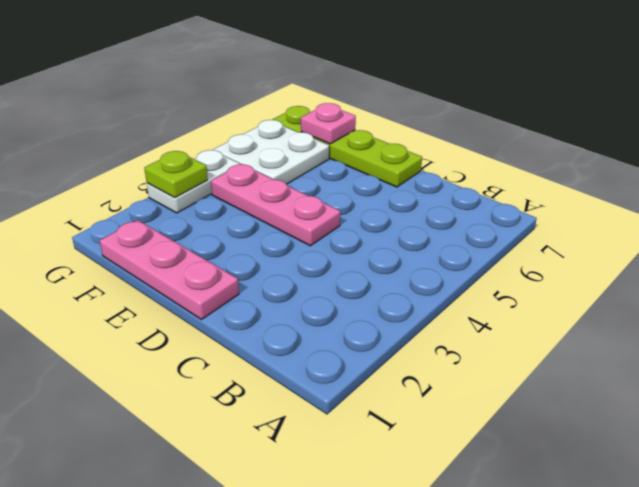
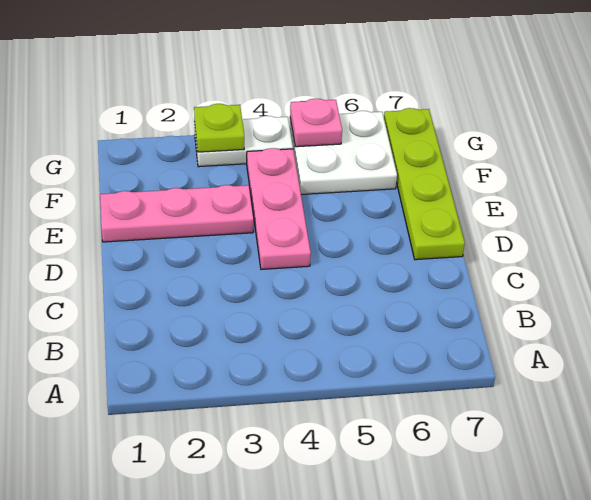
pink plate D1:F1 level 1 -> pink plate E1:E3 level 1
pink plate F7 level 2 -> pink plate G5 level 2

